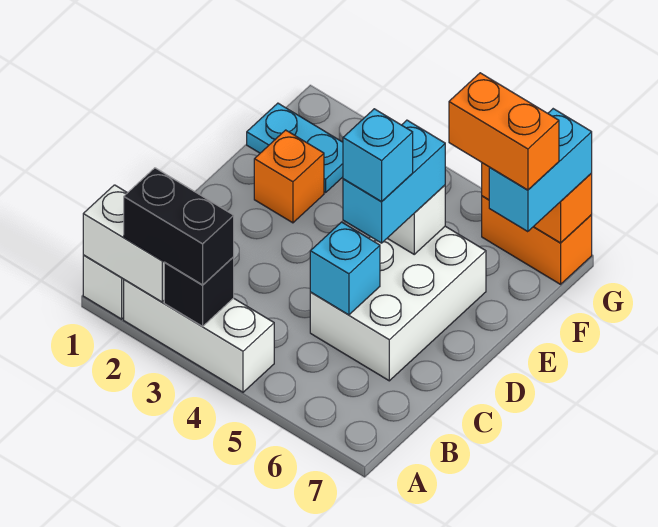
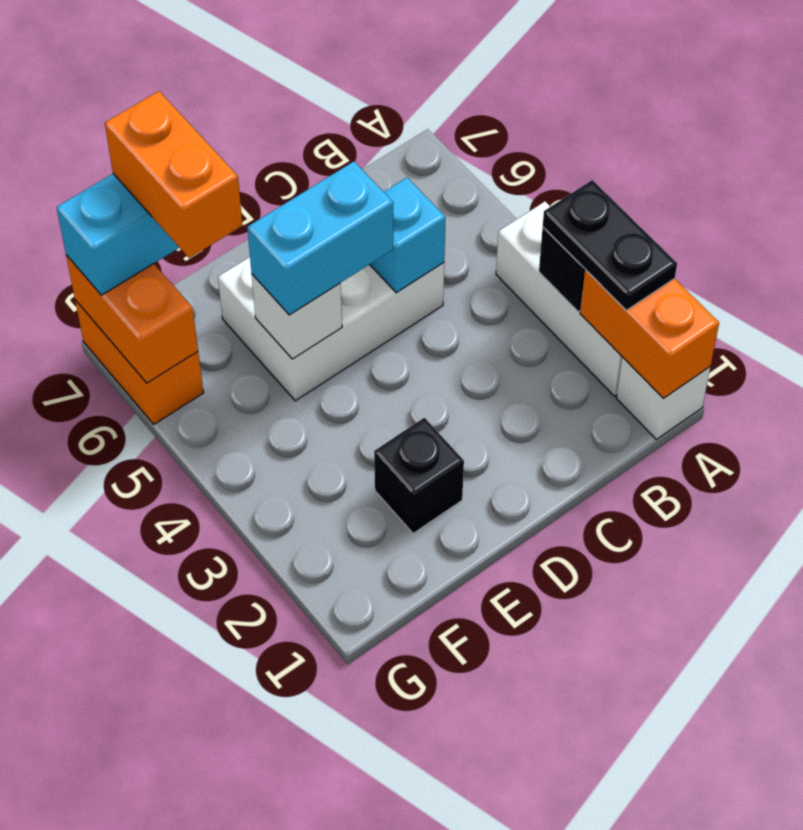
white brick A1:A2 level 2 -> orange brick A1:A2 level 2
black brick A2:A3 level 3 -> black plate A2:A3 level 3
cyan brick D5 level 4 -> none
orange brick E2 level 1 -> black brick E2 level 1
cyan plate F1:F2 level 1 -> none

